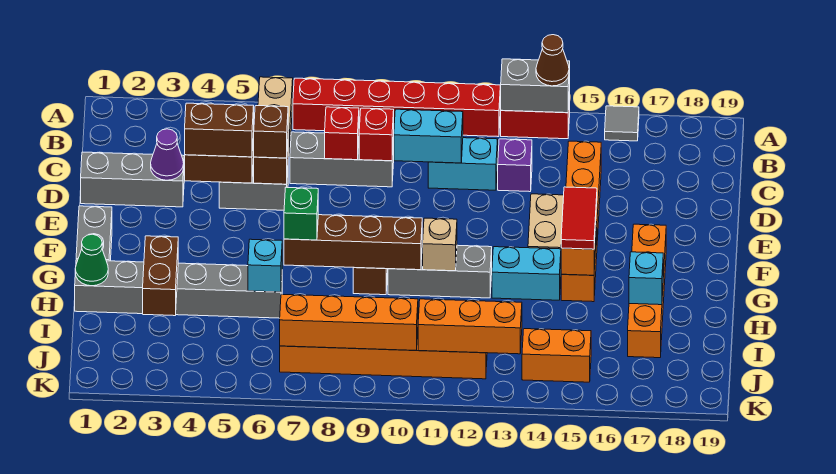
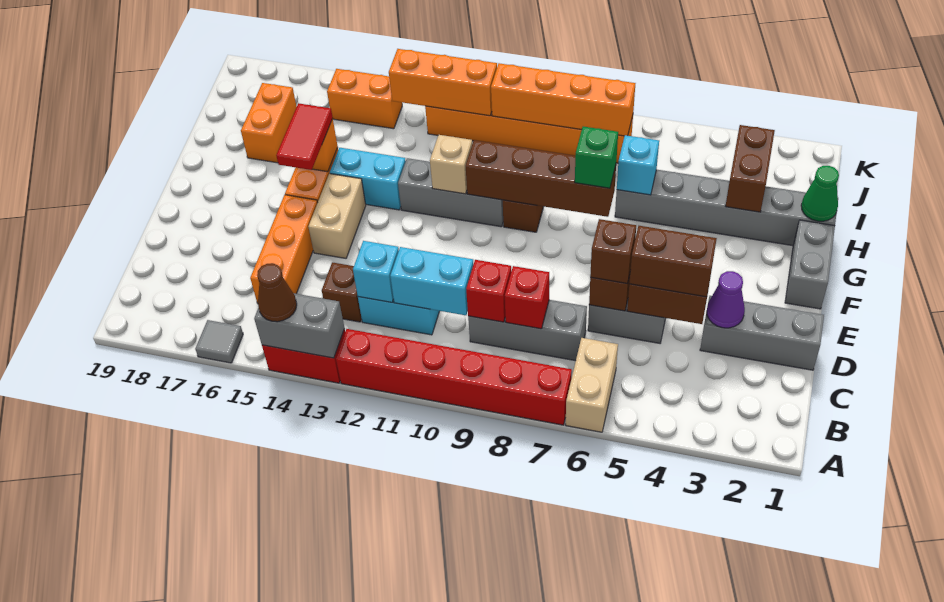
purple brick C13 level 1 -> brown brick C13 level 1
orange brick F17:I17 level 1 -> orange brick H17:I17 level 1
cyan brick H17 level 2 -> cyan brick C12 level 2

